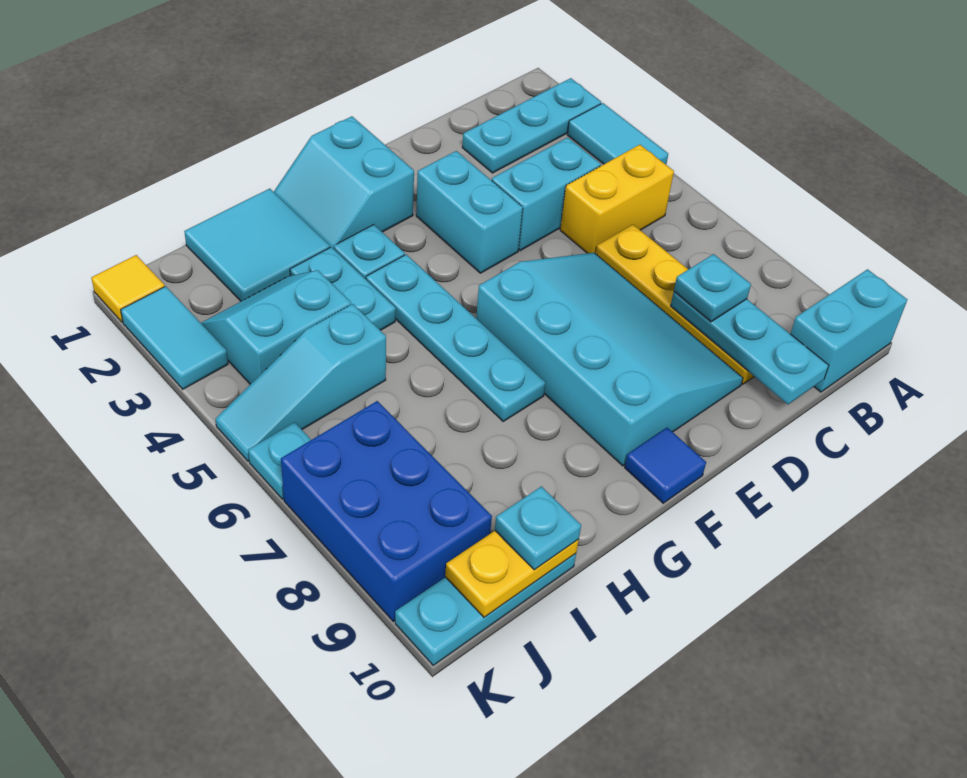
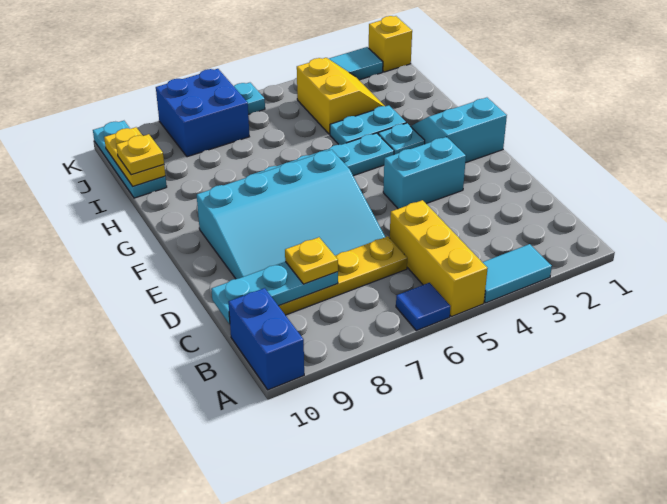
cyan plate A2:C2 level 1 -> none
cyan brick A10:B10 level 1 -> blue brick A10:B10 level 1
yellow brick B5:C5 level 1 -> yellow brick A5:C5 level 1
cyan brick C4:D4 level 1 -> none
cyan plate C8 level 3 -> yellow plate C8 level 3
blue tile F10 level 1 -> blue tile A6 level 1
cyan tile H1:I2 level 1 -> none
cyan slope I3:J4 level 1 top 4 -> yellow slope I3:J4 level 1 top 4
cyan slope I5:K5 level 1 top I -> none
cyan plate I10 level 3 -> yellow plate I10 level 3
blue brick J7:K9 level 1 -> blue brick J7:K8 level 1
yellow tile K1 level 1 -> yellow brick K1 level 1

